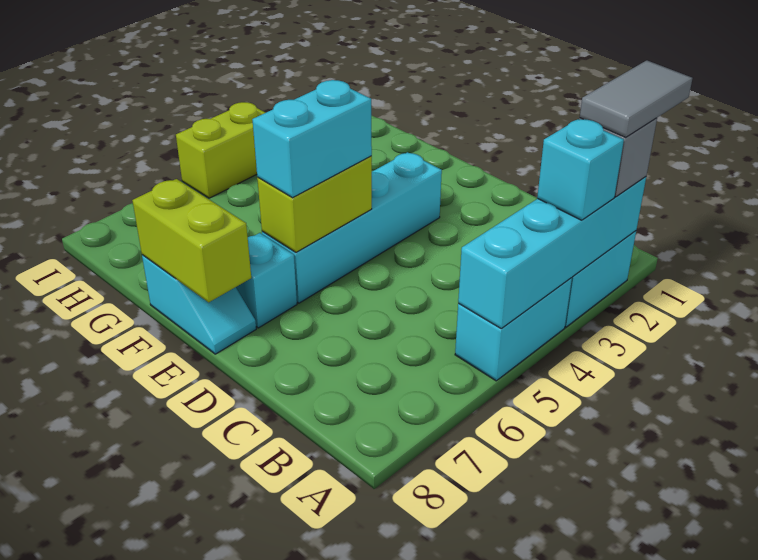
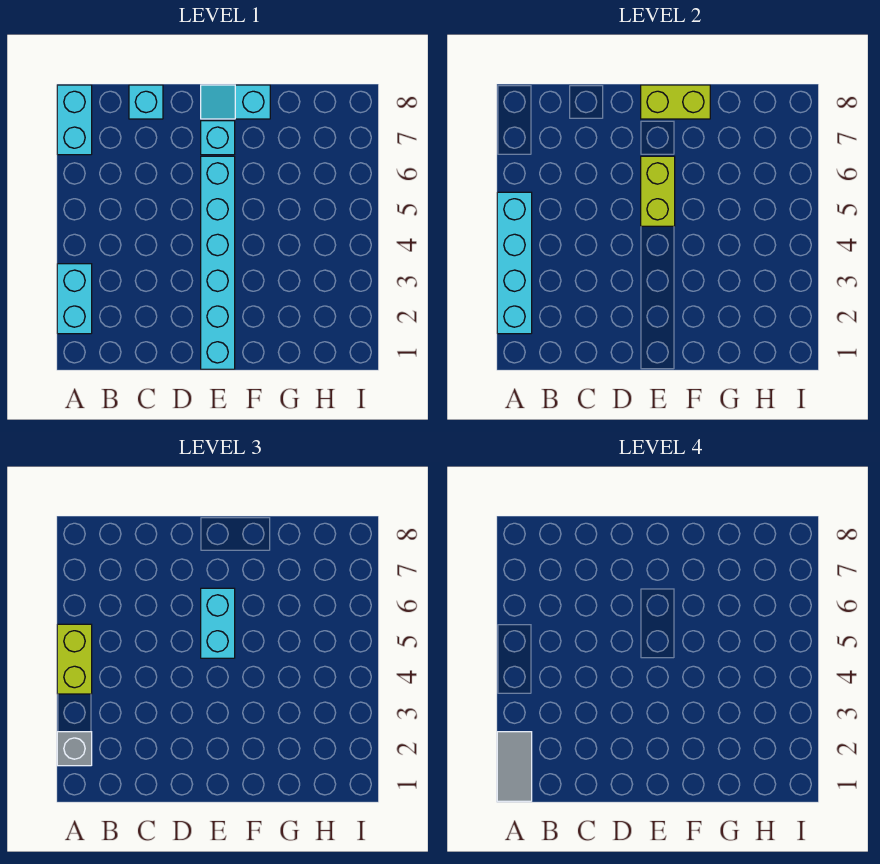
cyan brick A3 level 3 -> cyan brick C8 level 1
cyan brick A4:A5 level 1 -> cyan brick A7:A8 level 1
cyan brick E3:E6 level 1 -> cyan brick E1:E6 level 1
lime brick I4:I5 level 1 -> lime brick A4:A5 level 3

